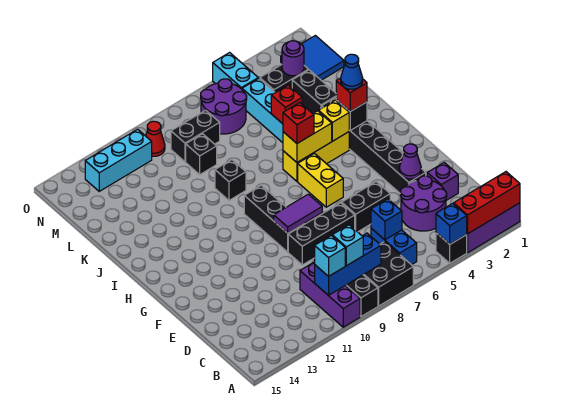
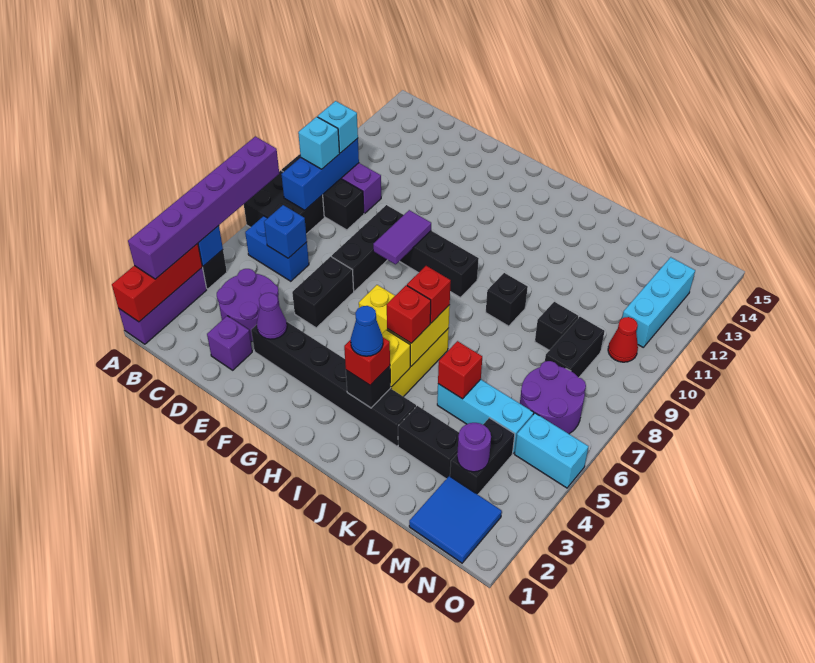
none -> purple brick A2:A7 level 3
none -> red brick I5 level 3

